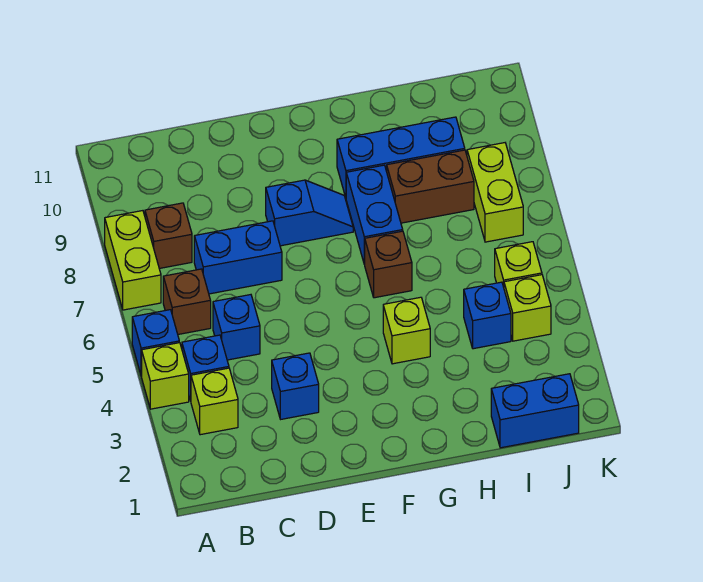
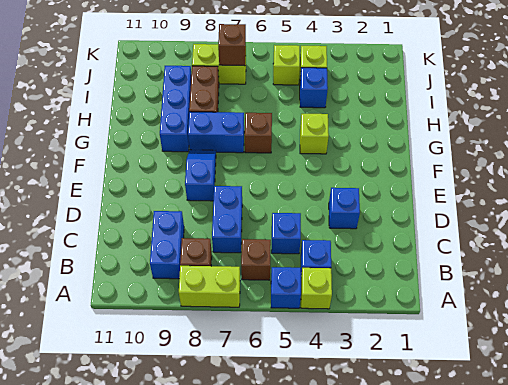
lime brick B3 level 1 -> none
blue brick I1:J1 level 1 -> blue brick B9:C9 level 1
none -> brown brick J7 level 2

